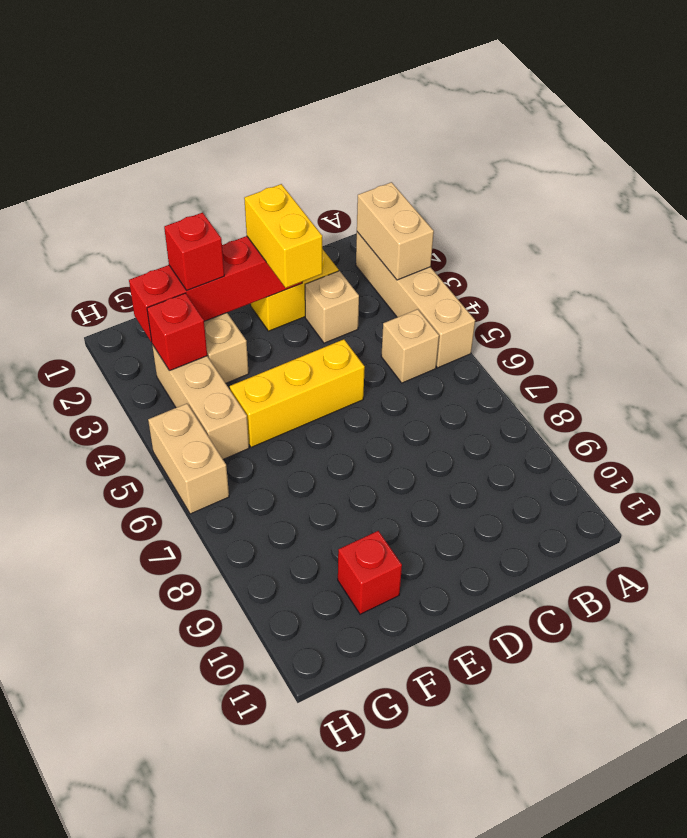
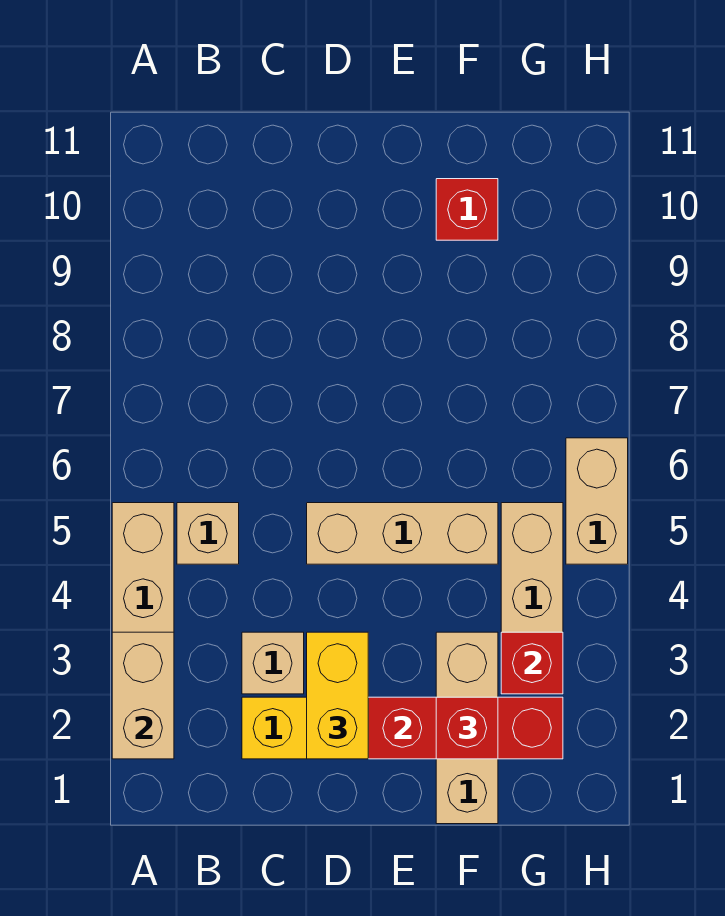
yellow brick D5:F5 level 1 -> tan brick D5:F5 level 1

